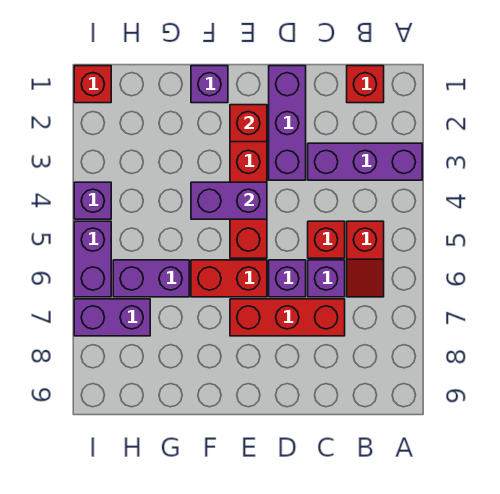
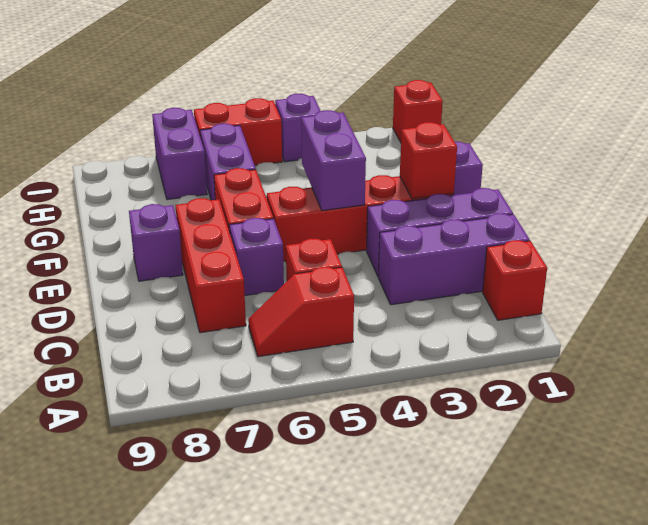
purple brick A3:C3 level 1 -> purple brick C1:C3 level 1
purple brick C6 level 1 -> purple brick E8 level 1
purple brick I5:I6 level 1 -> red brick I5:I6 level 1

